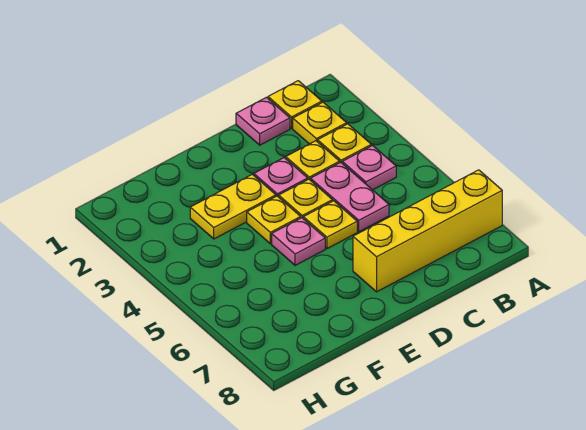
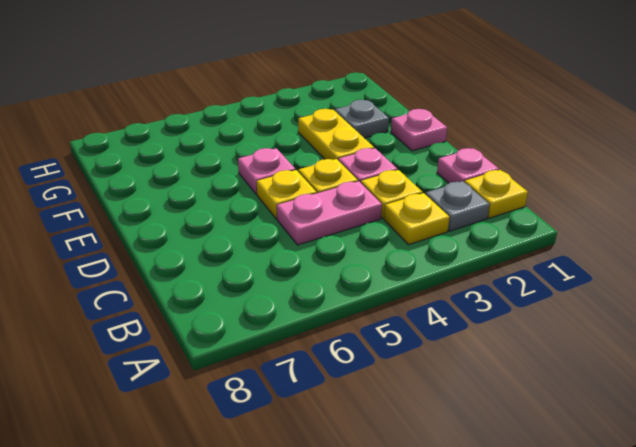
yellow brick A7:D7 level 1 -> none
yellow plate B2 level 1 -> grey plate B2 level 1
pink plate B4 level 1 -> pink plate E1 level 1
yellow plate E4 level 1 -> none
none -> grey plate F2 level 1

